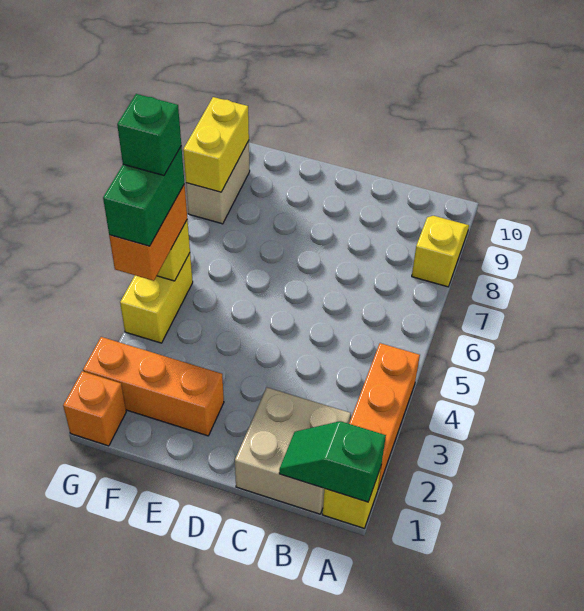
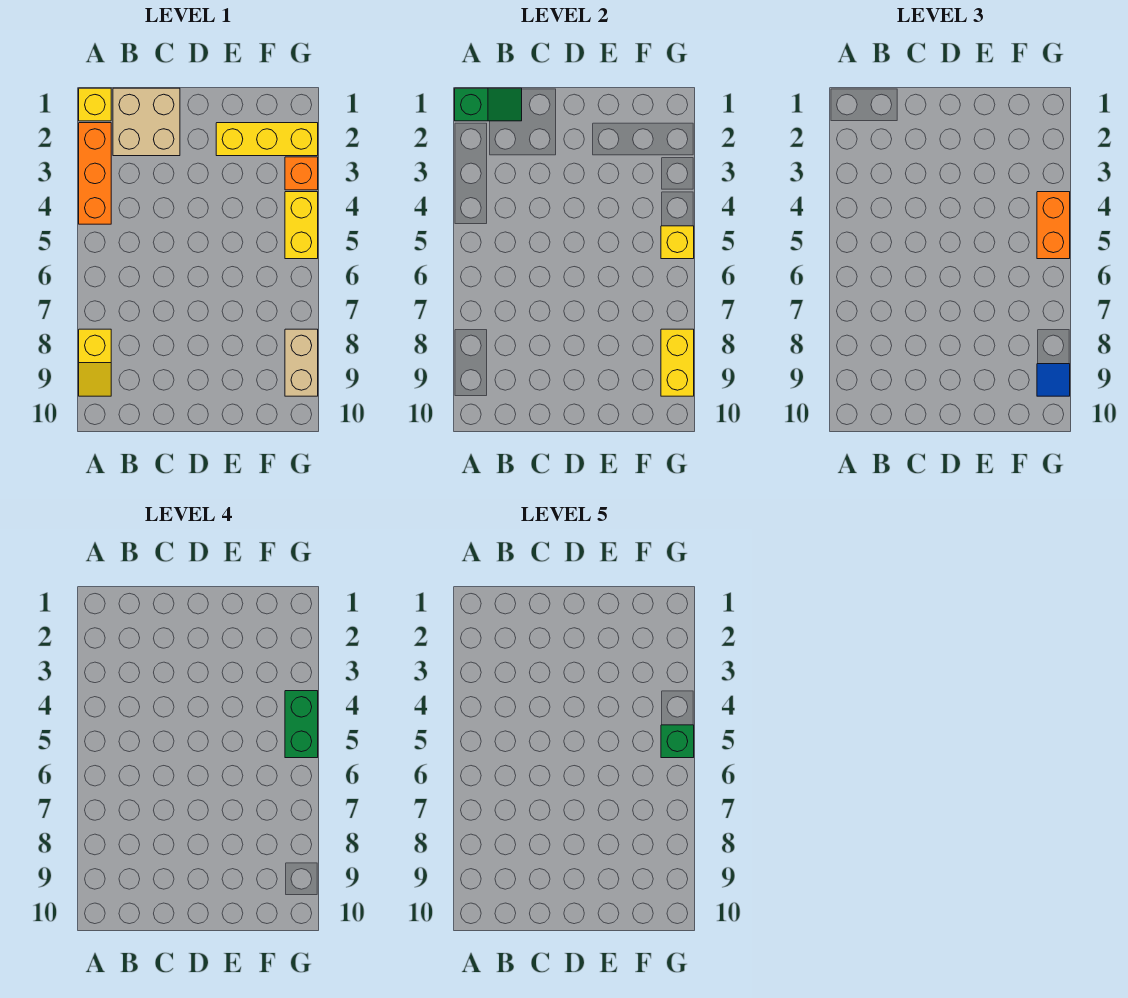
orange brick E2:G2 level 1 -> yellow brick E2:G2 level 1
orange brick G1 level 1 -> orange brick G3 level 1
none -> blue tile G9 level 3

